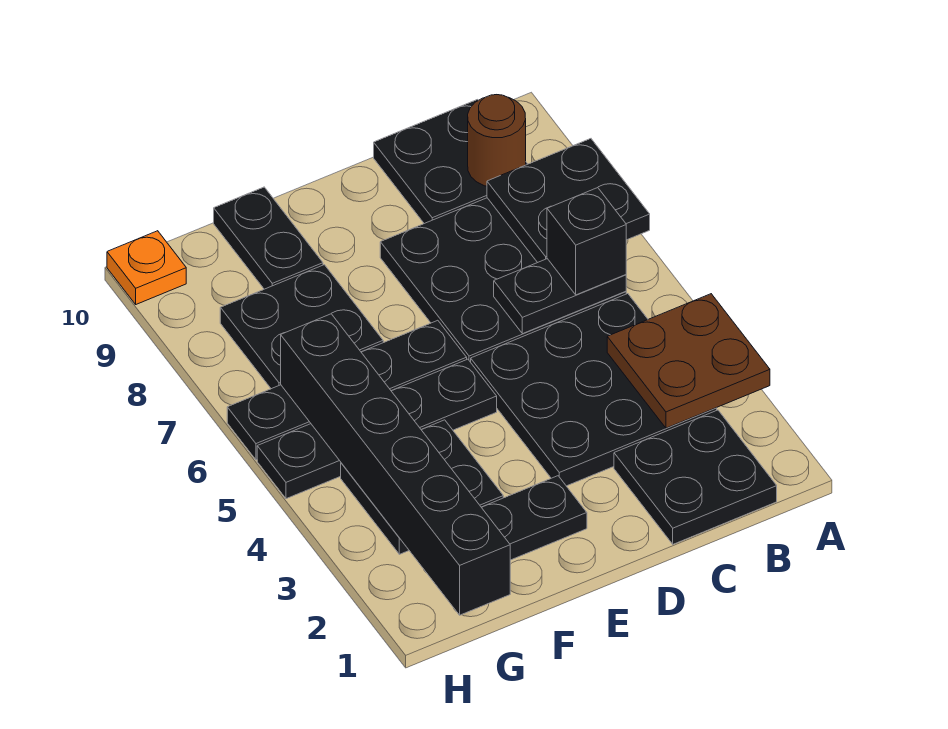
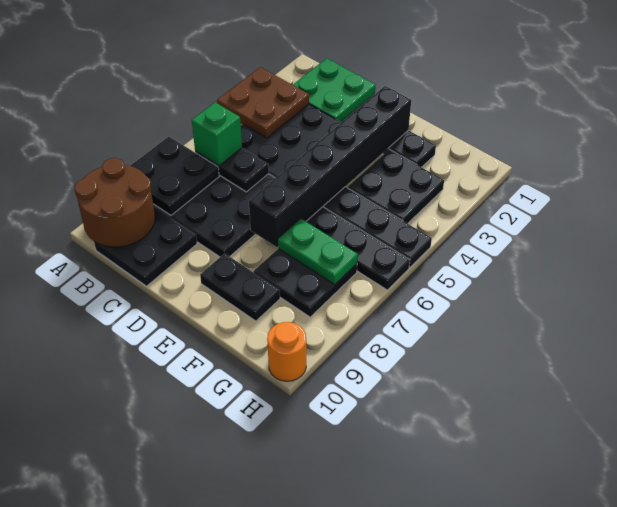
black plate B1:C2 level 1 -> green plate B1:C2 level 1
black brick B6 level 3 -> green brick B6 level 3
brown round brick B9 level 2 -> brown round brick A9:B10 level 2
none -> green plate F7:G7 level 2
black plate F9:F10 level 1 -> black plate E9:F9 level 1
black brick G1:G6 level 2 -> black brick E2:E7 level 2
orange plate H10 level 1 -> orange round brick H10 level 1

